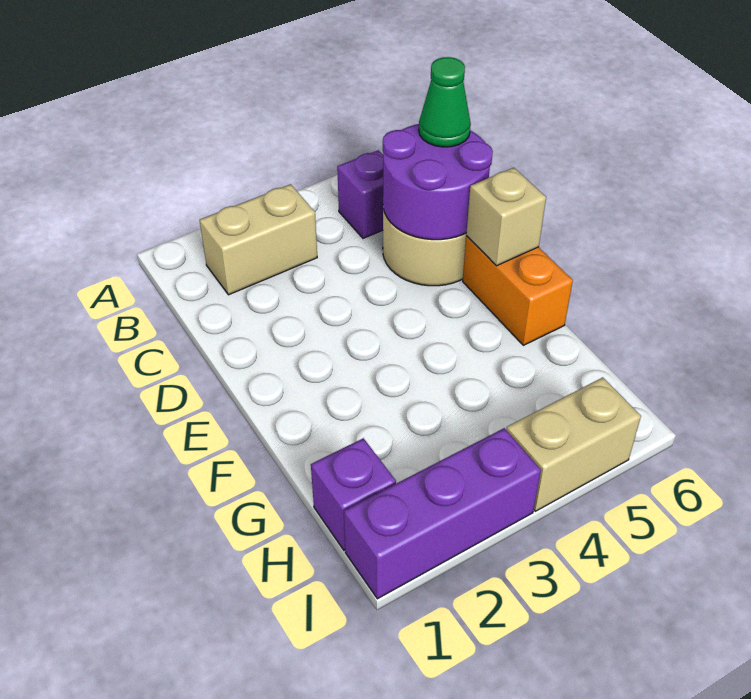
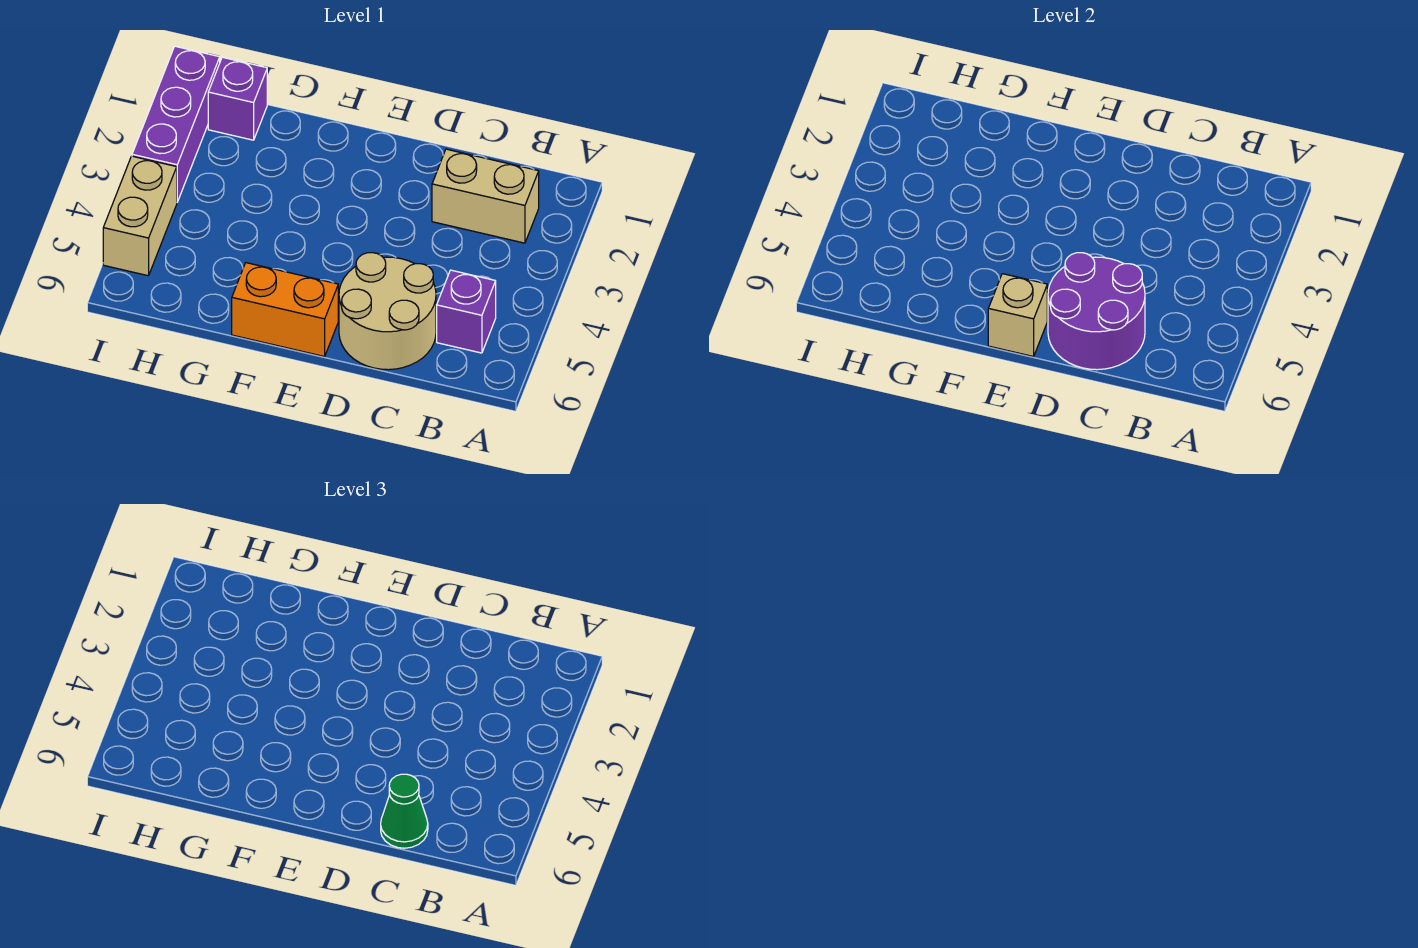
tan brick B2:B3 level 1 -> tan brick B2:C2 level 1

